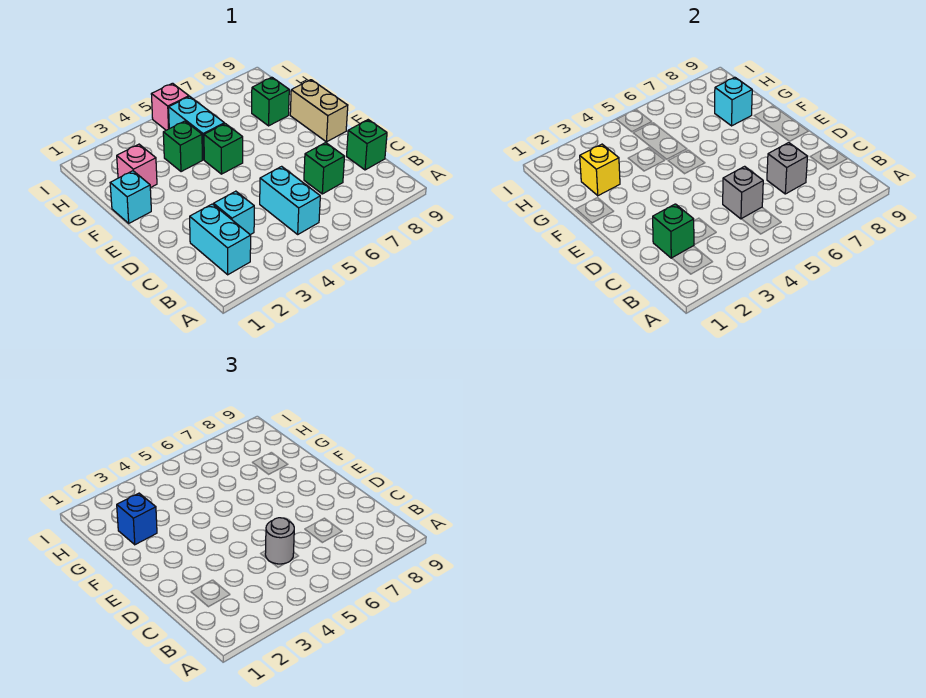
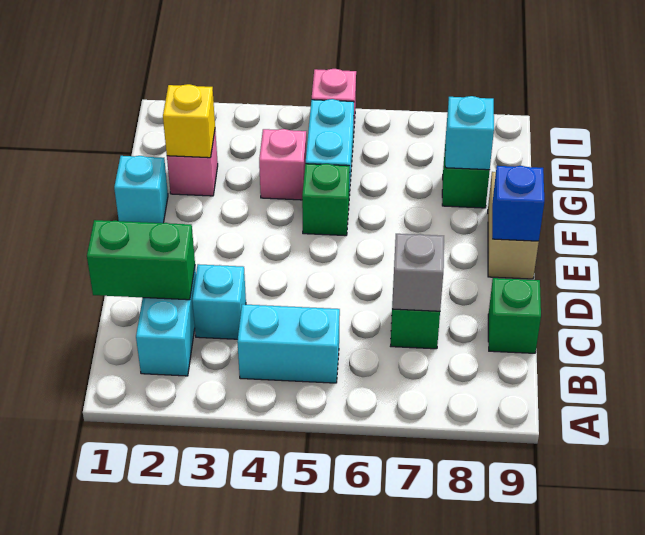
cyan brick B5:C5 level 1 -> cyan brick B4:B5 level 1
green brick C2 level 2 -> green brick C1:C2 level 2
grey brick C5 level 2 -> none
grey round brick C5 level 3 -> none
blue brick G2 level 3 -> blue brick E9 level 2
green brick G4 level 1 -> pink brick G4 level 1

